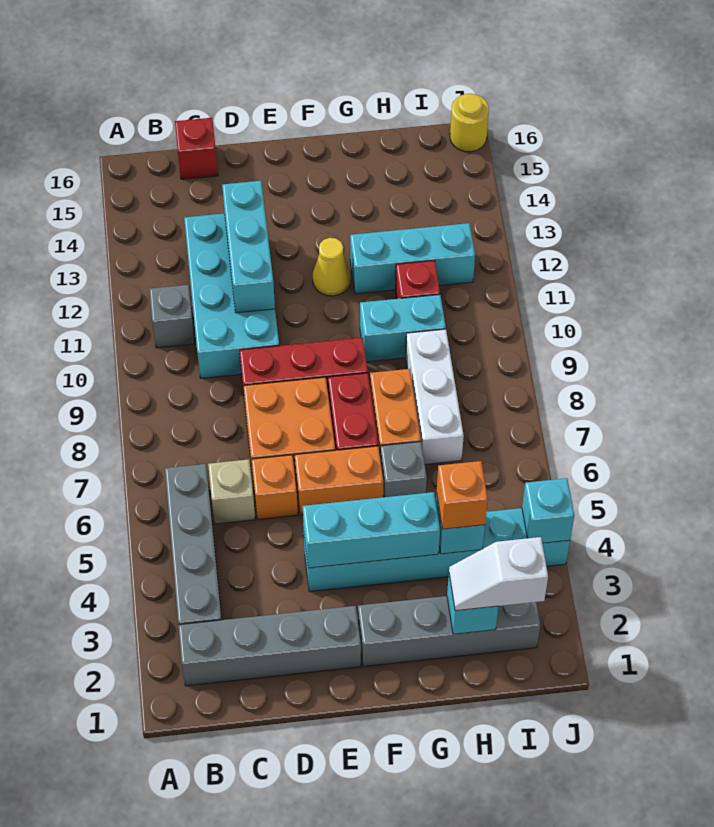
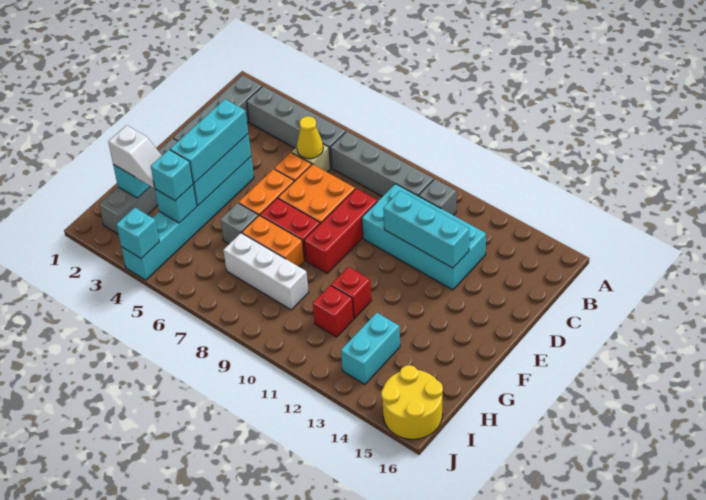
none -> grey brick B7:B10 level 1
red brick C16 level 1 -> red brick G11 level 1
yellow cone F12 level 1 -> yellow cone C6 level 2
cyan brick G10:H10 level 1 -> cyan brick H13:I13 level 1
cyan brick G12:I12 level 1 -> cyan brick E4:G4 level 3
white slope H2:I2 level 3 top I -> white slope H2:H3 level 3 top 2
orange brick H4 level 3 -> cyan brick H4 level 3
yellow round brick J16 level 1 -> yellow round brick I15:J16 level 1

